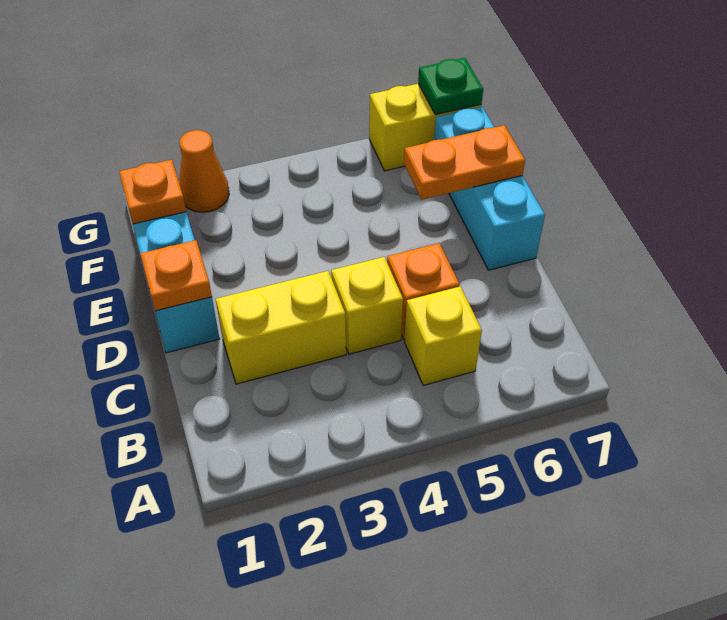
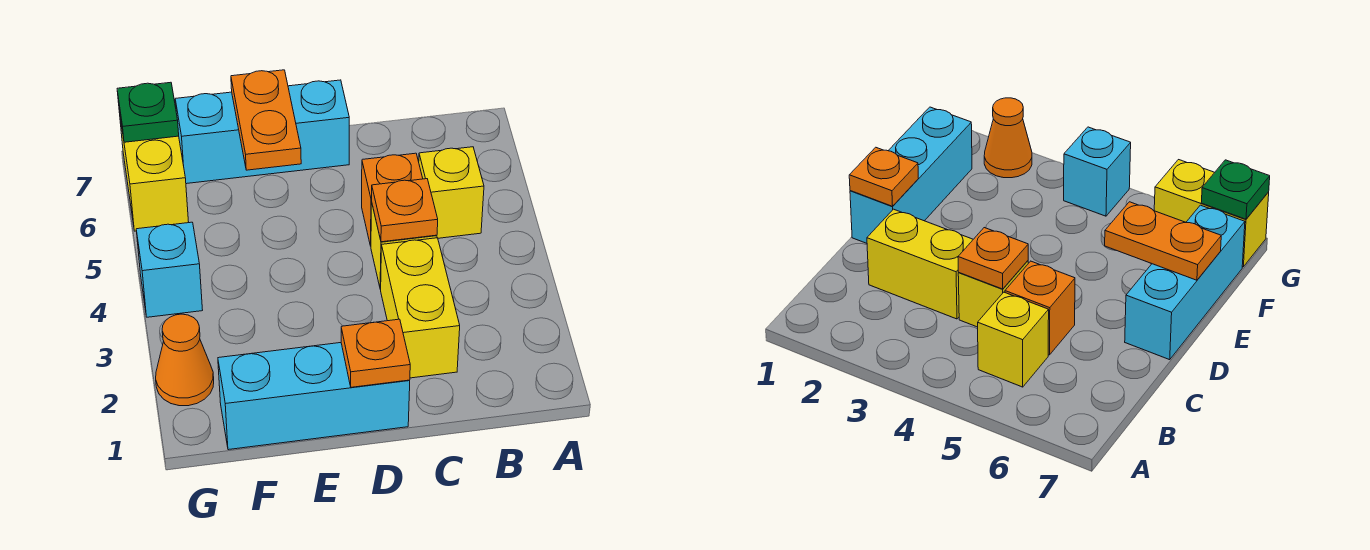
orange plate F1 level 2 -> orange plate C4 level 2
none -> cyan brick G4 level 1

